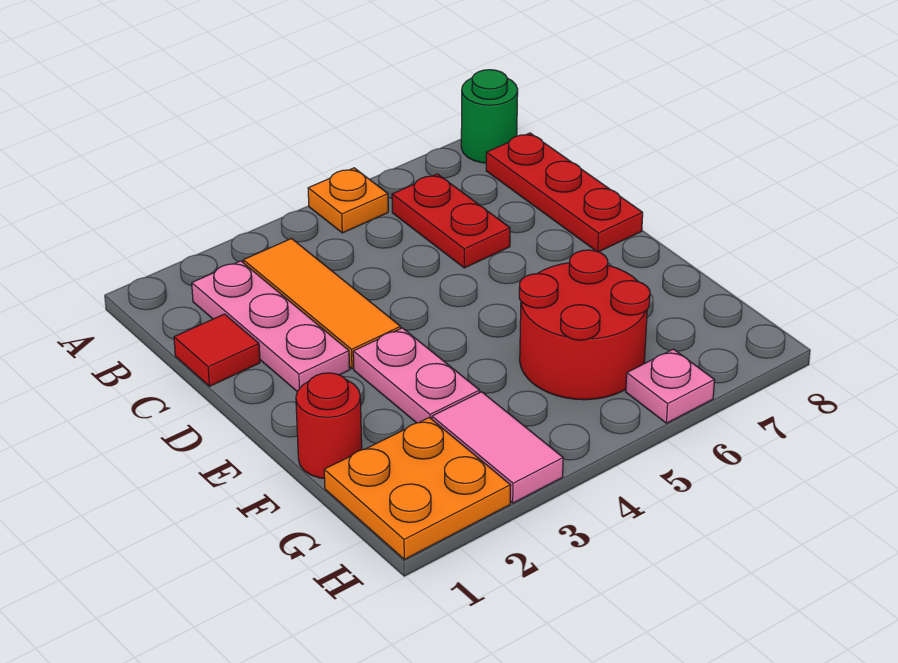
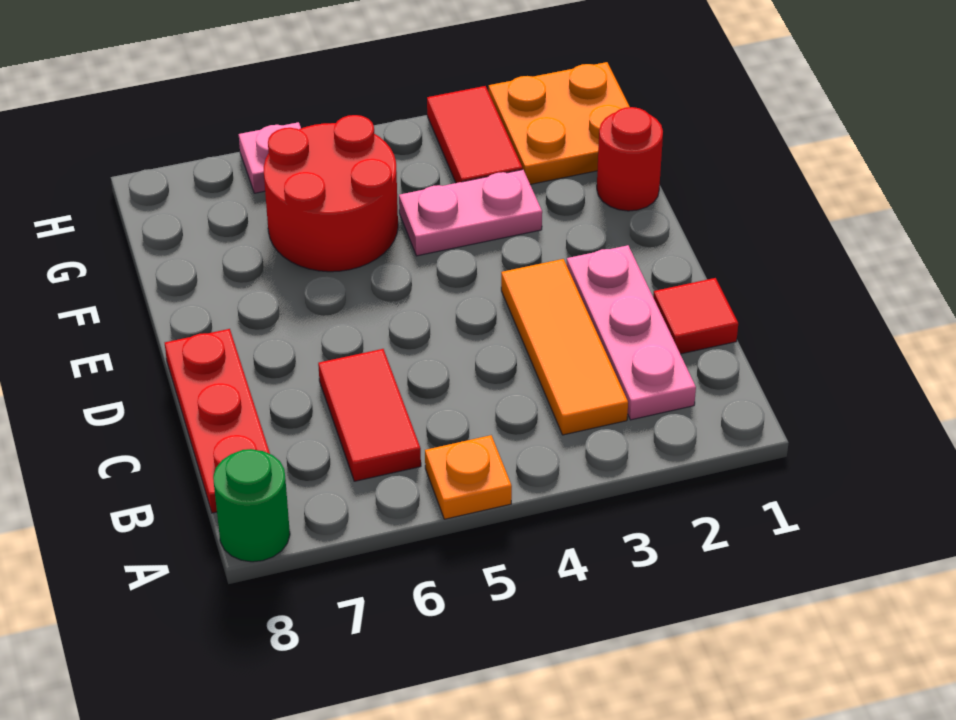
red plate B6:C6 level 1 -> red tile B6:C6 level 1
pink plate E3:F3 level 1 -> pink plate F3:F4 level 1
pink tile G3:H3 level 1 -> red tile G3:H3 level 1

